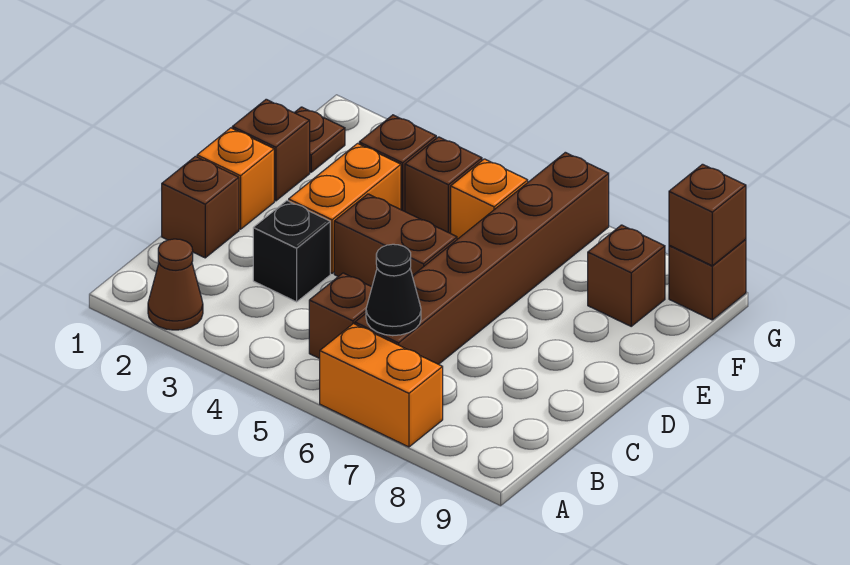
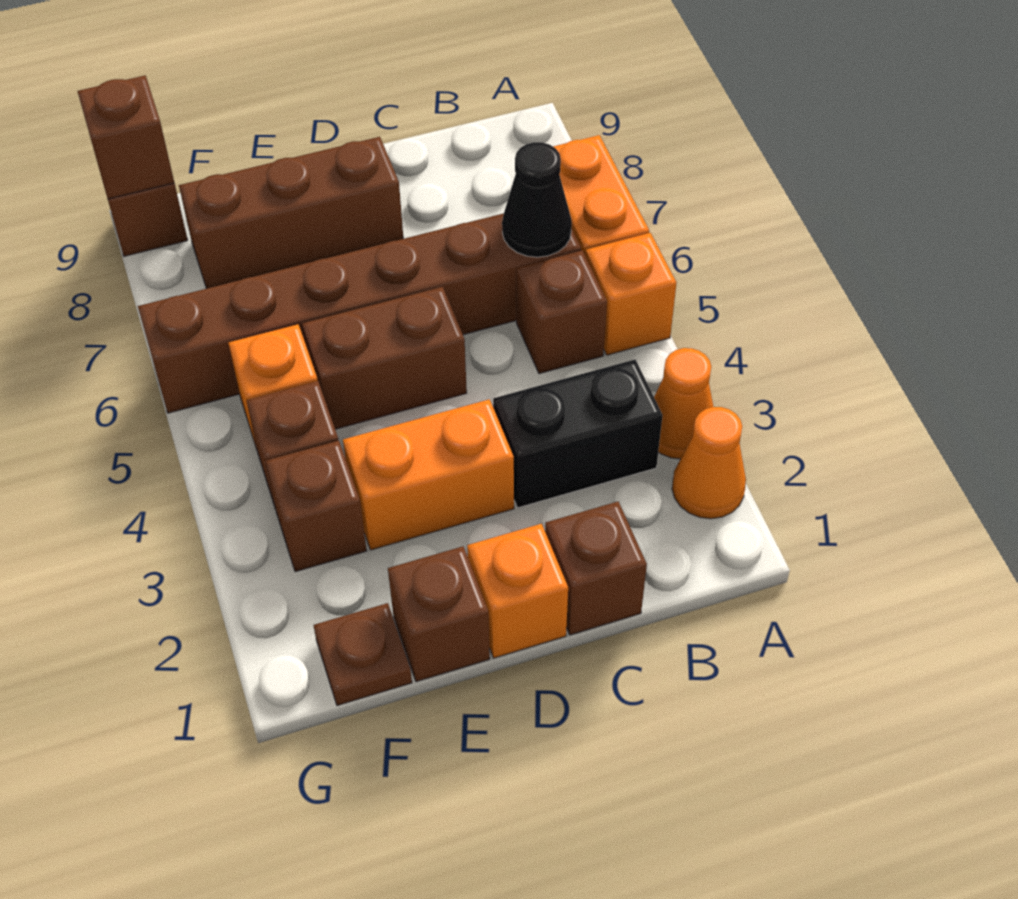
brown cone A2 level 1 -> orange cone A2 level 1
none -> orange cone A3 level 1
none -> orange brick A5 level 1
black brick C3 level 1 -> black brick B3:C3 level 1
brown brick D4:D5 level 1 -> brown brick D5:E5 level 1
brown brick F8 level 1 -> brown brick D8:F8 level 1

